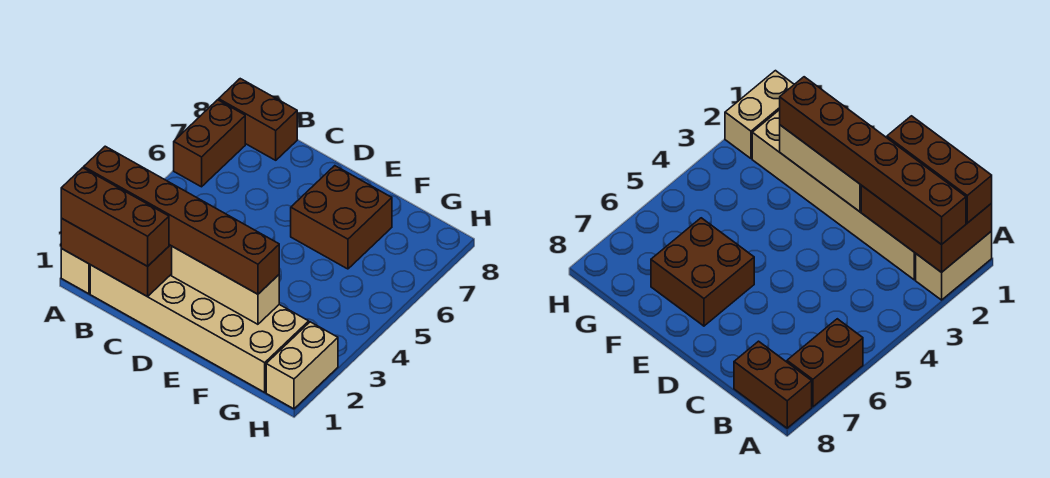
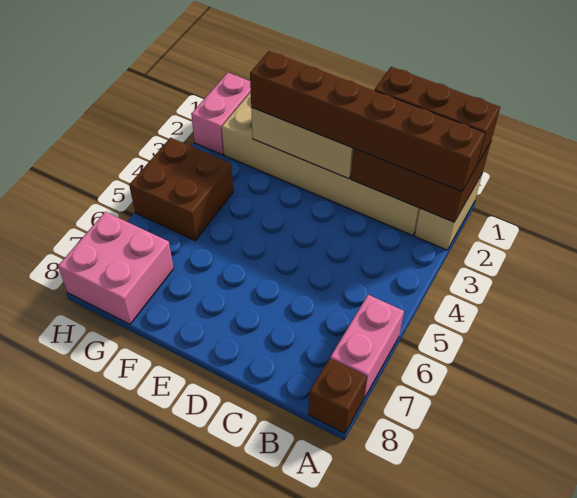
brown brick A6:A7 level 1 -> pink brick A6:A7 level 1
brown brick A8:B8 level 1 -> brown brick A8 level 1
brown brick E6:F7 level 1 -> brown brick G4:H5 level 1
none -> pink brick G7:H8 level 1
tan brick H1:H2 level 1 -> pink brick H1:H2 level 1

